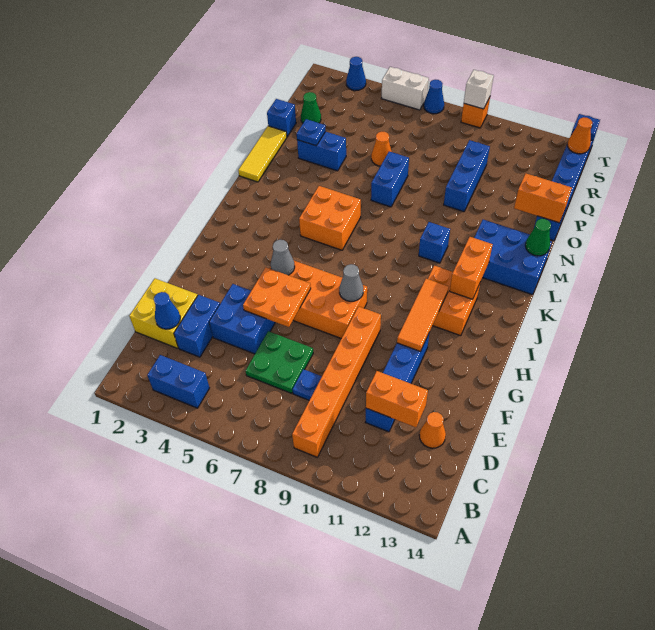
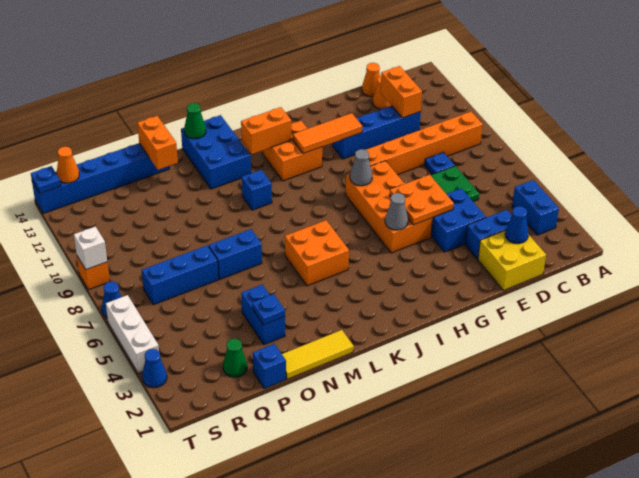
blue brick O10:Q10 level 1 -> blue brick P7:R7 level 1
orange cone P6 level 1 -> orange cone D14 level 1
white brick T5:T6 level 1 -> white brick T4:T6 level 1

